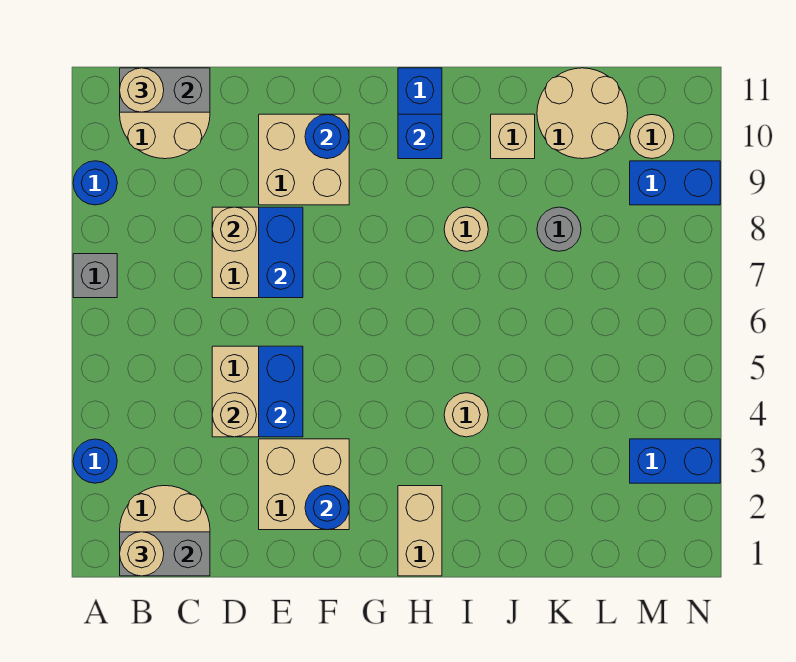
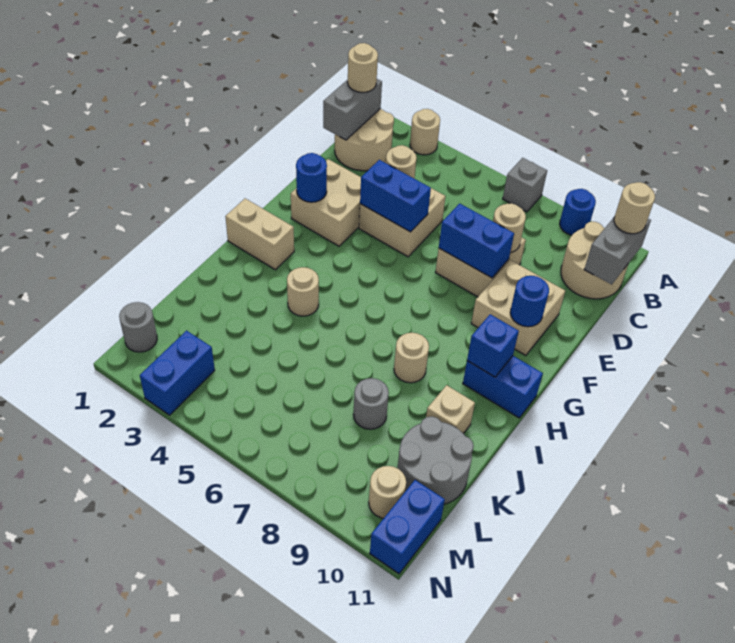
blue round brick A3 level 1 -> tan round brick A3 level 1
tan round brick K10:L11 level 1 -> grey round brick K10:L11 level 1
none -> grey round brick M1 level 1
blue brick M9:N9 level 1 -> blue brick M11:N11 level 1

